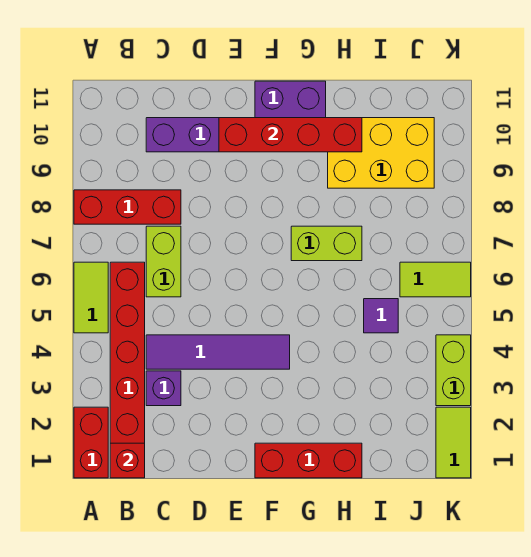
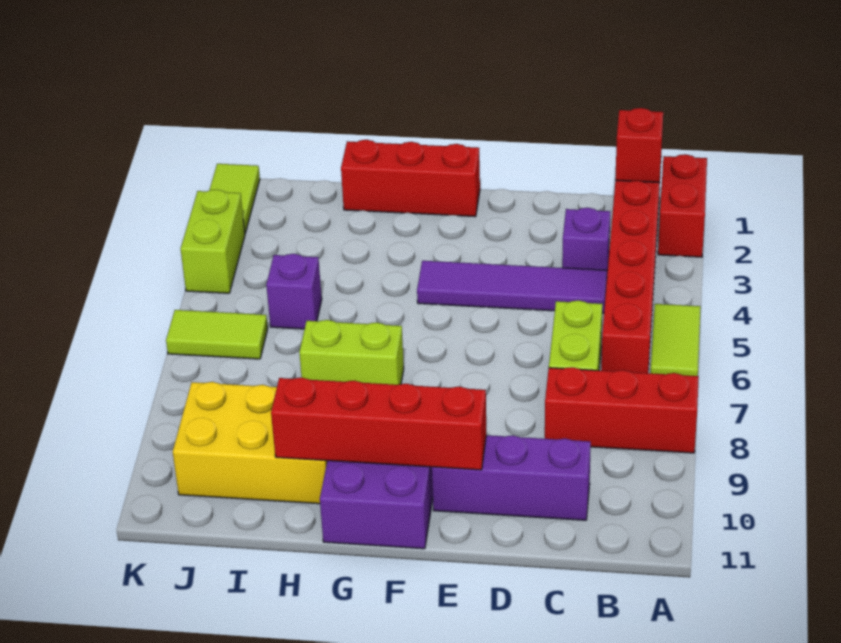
purple tile I5 level 1 -> purple brick I5 level 1

